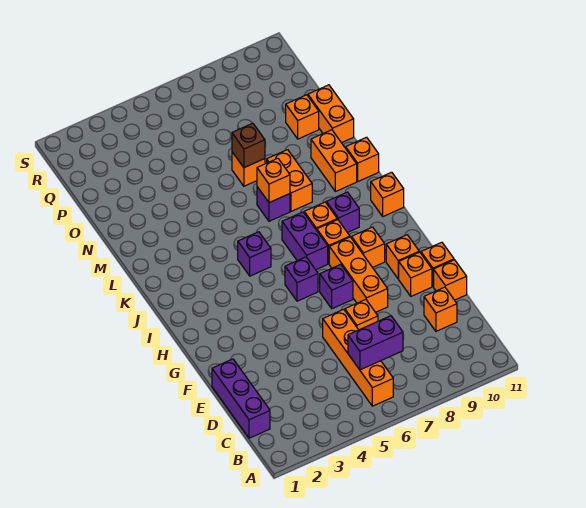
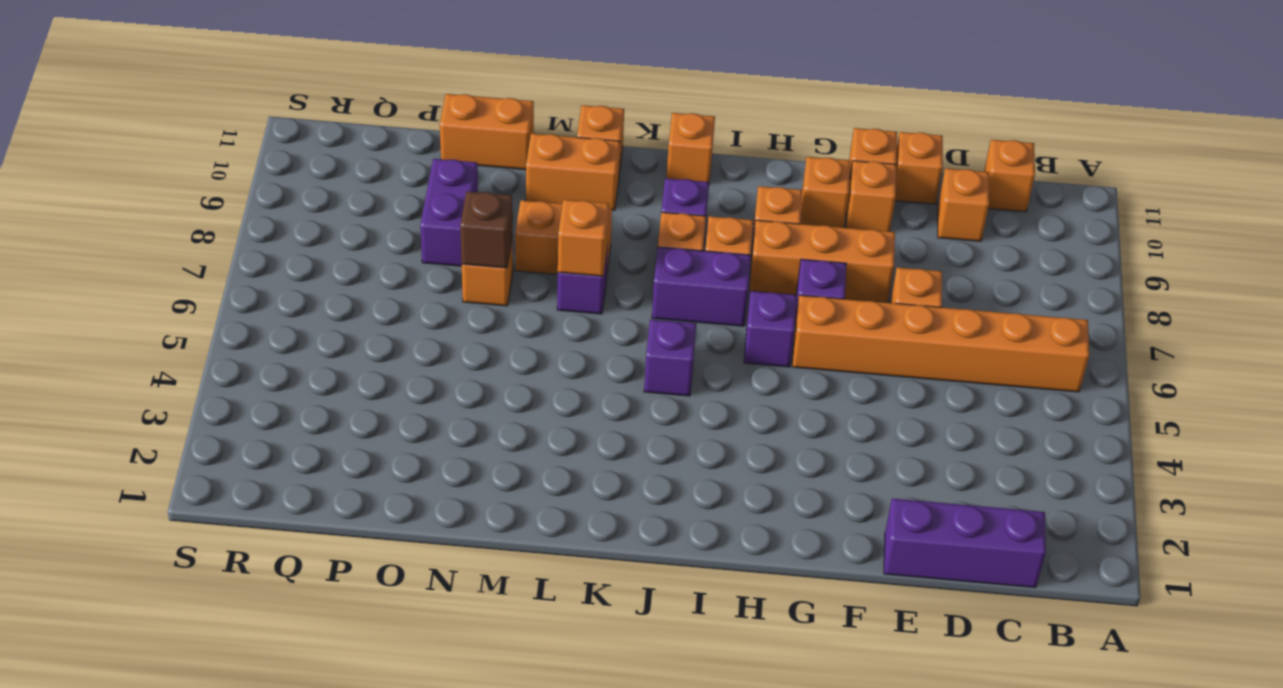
orange brick B6:E6 level 1 -> orange brick B6:G6 level 1
purple brick C6:C7 level 2 -> purple brick O8:O9 level 1
orange brick O10 level 1 -> orange brick C11 level 1

